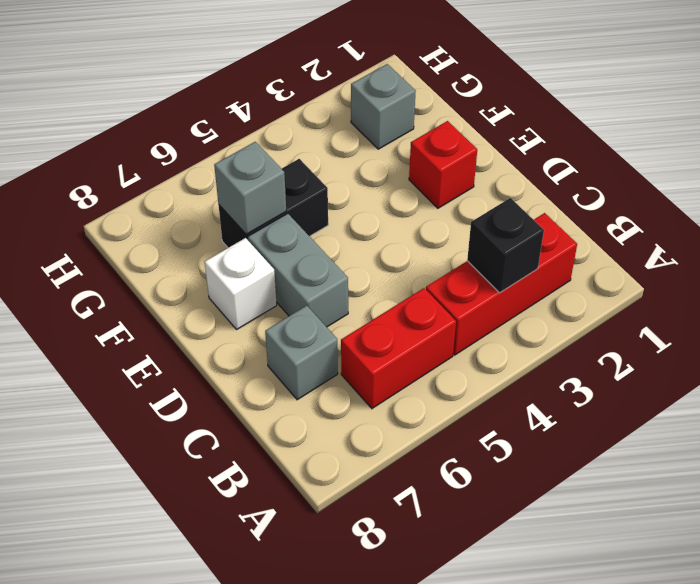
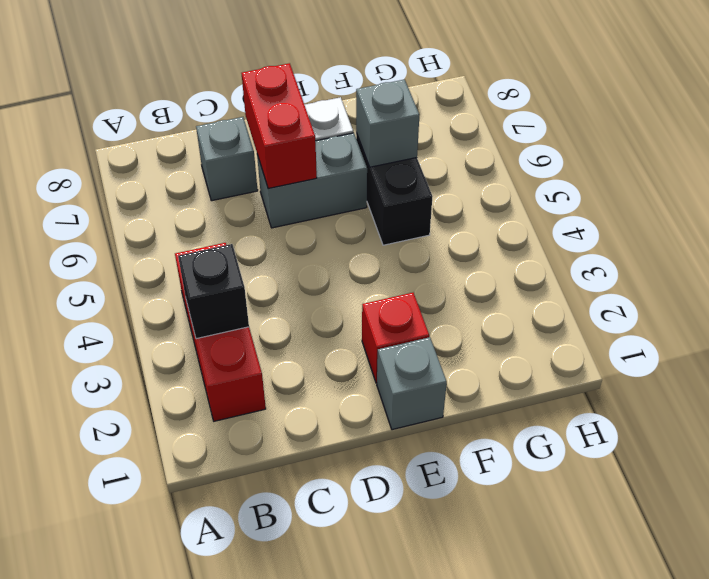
red brick B5:B6 level 1 -> red brick D6:D7 level 2
grey brick G2 level 1 -> grey brick E1 level 1

